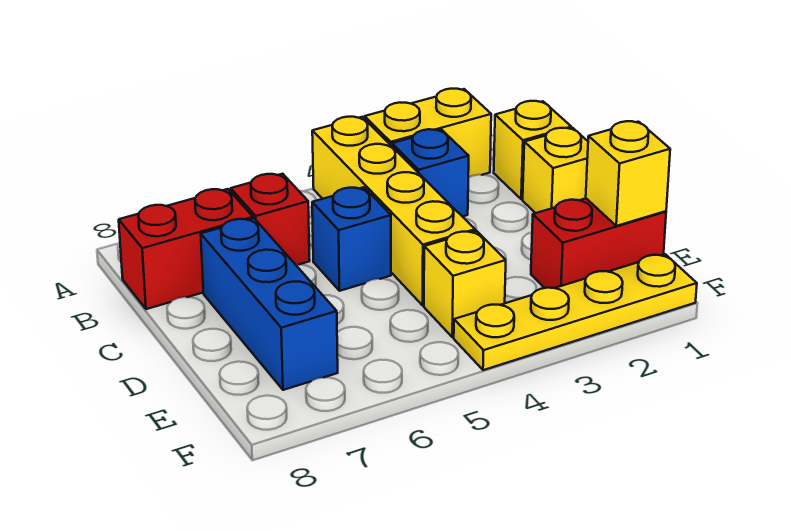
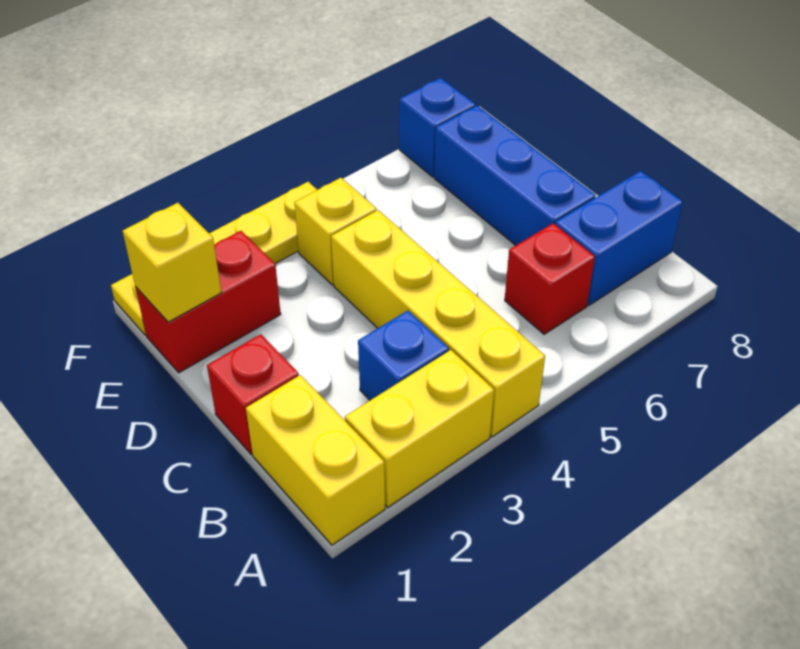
yellow brick B1 level 1 -> yellow brick A1:B1 level 1
red brick B7:B8 level 1 -> blue brick B7:B8 level 1
yellow brick C1 level 1 -> red brick C1 level 1
blue brick C5 level 1 -> blue brick F7 level 1

